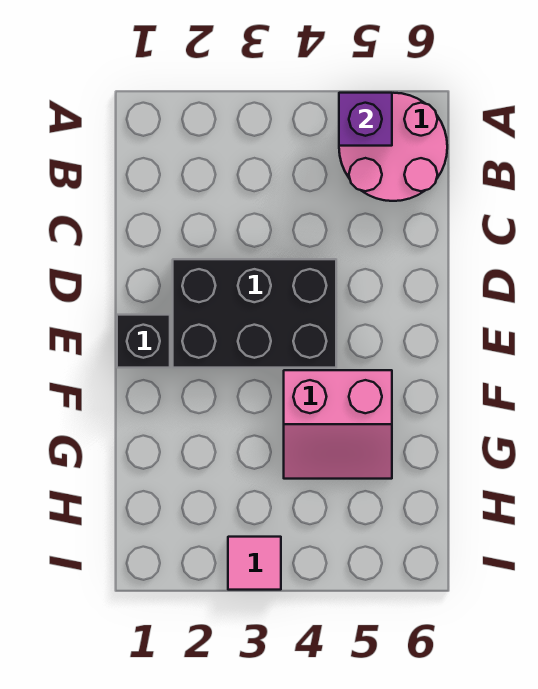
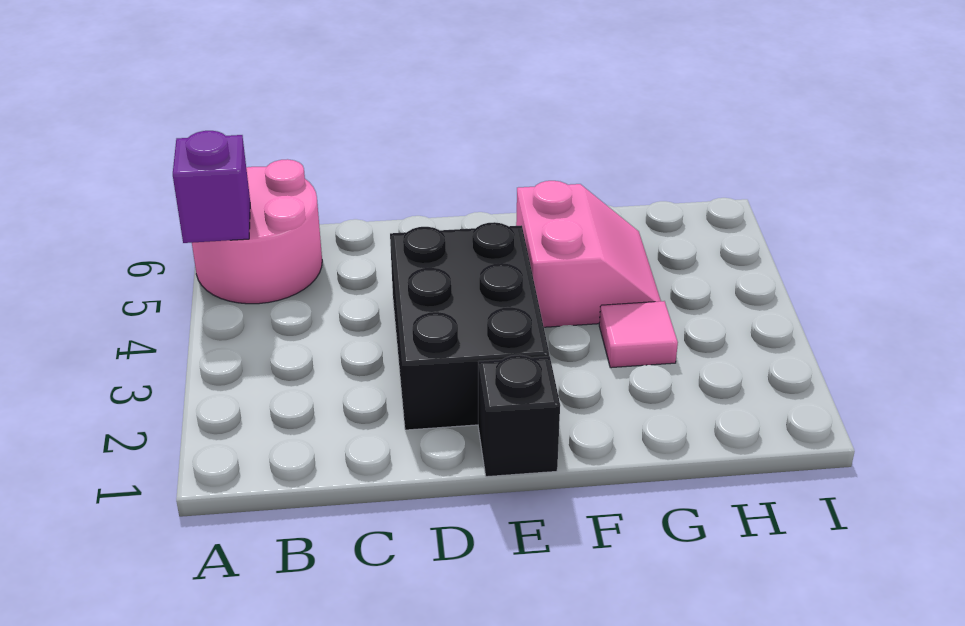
pink tile I3 level 1 -> pink tile G3 level 1

